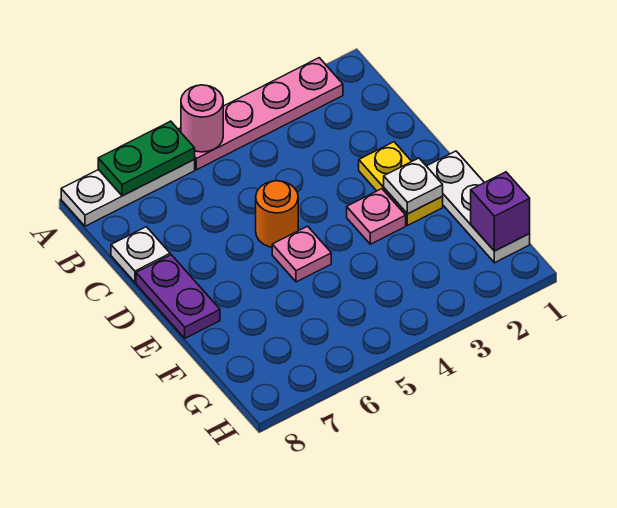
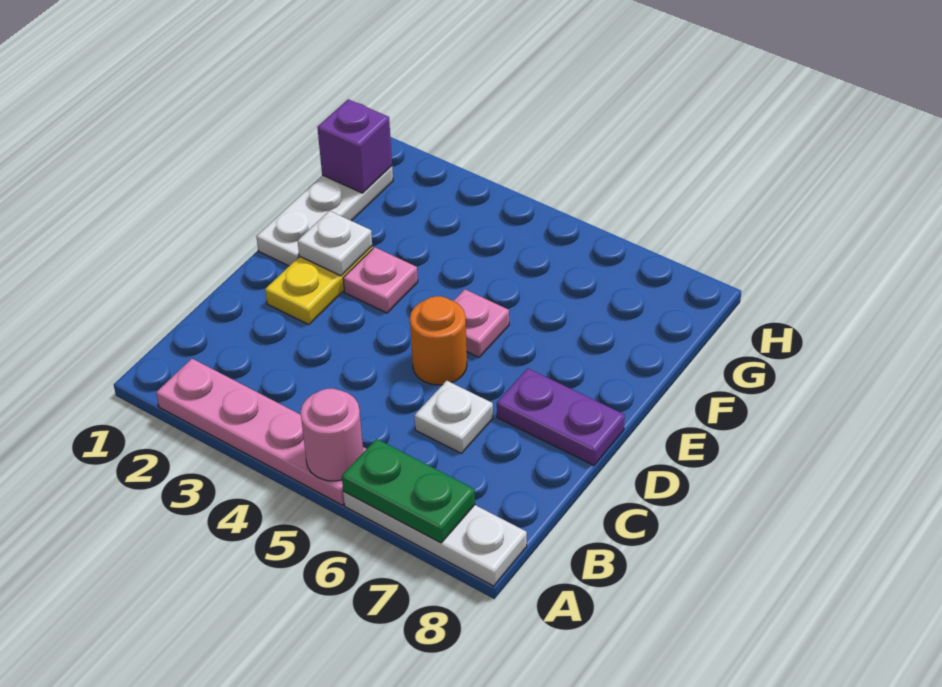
white plate C8 level 1 -> white plate C6 level 1
purple plate D8:E8 level 1 -> purple plate D7:D8 level 1

